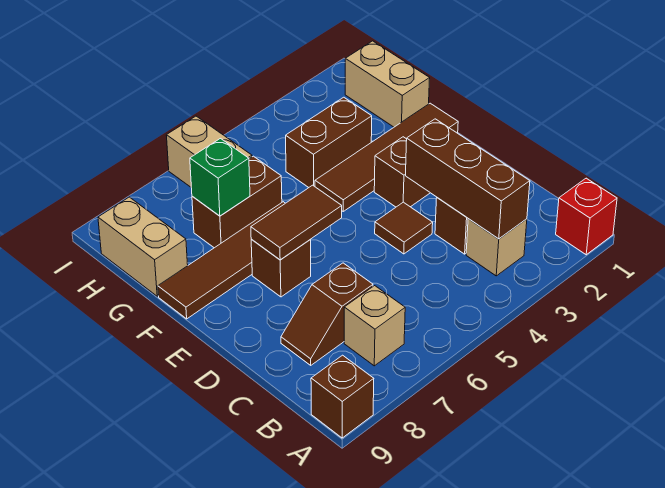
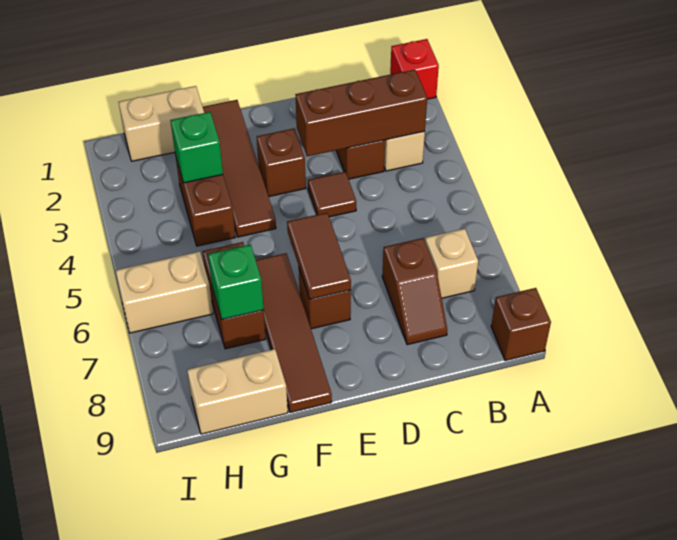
none -> green brick G3 level 2

